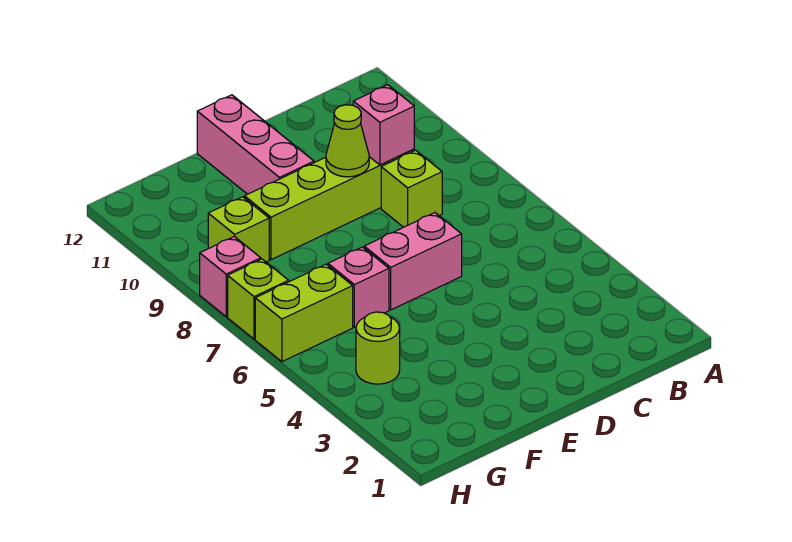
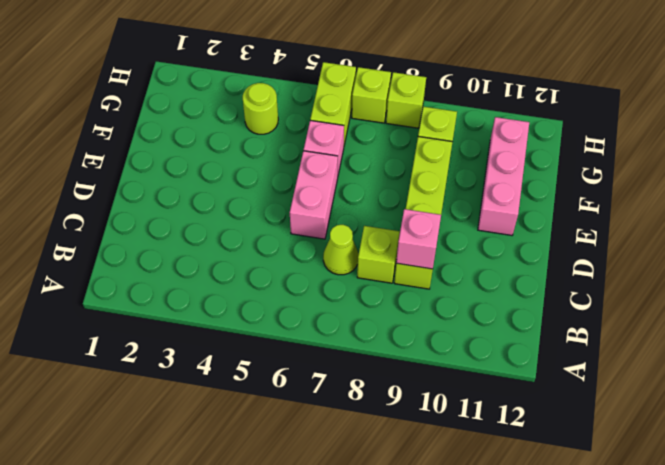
lime cone D9 level 2 -> lime cone C7 level 1
pink brick E10:E12 level 1 -> pink brick E11:G11 level 1
pink brick H8 level 1 -> lime brick H8 level 1

